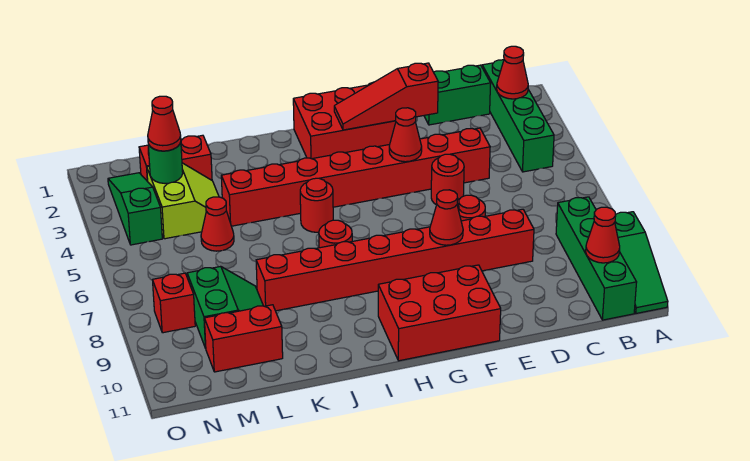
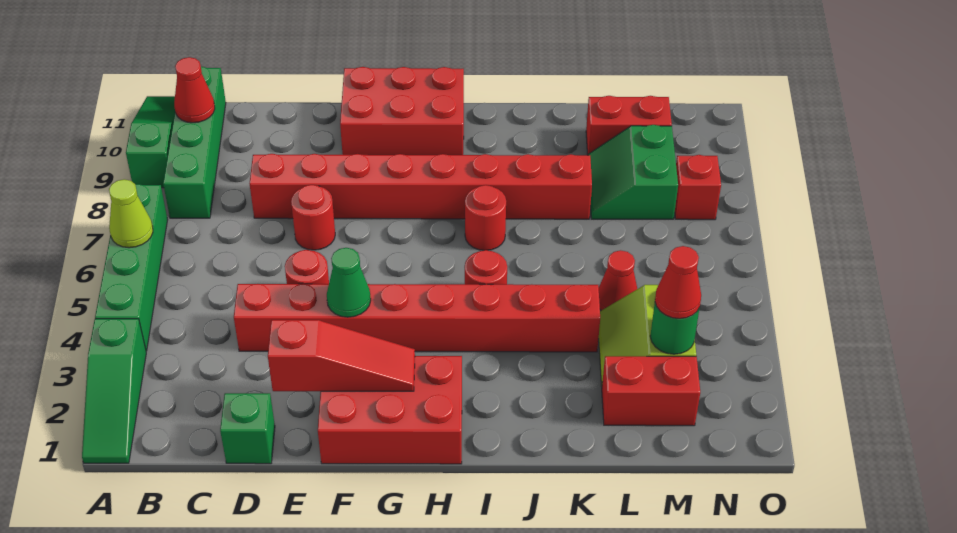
none -> lime cone A6 level 2
green brick B1:B4 level 1 -> green brick A4:A7 level 1
red cone B2 level 2 -> none
green brick C1:D1 level 1 -> green brick D1 level 1
red cone F4 level 2 -> green cone F4 level 2
red cone F8 level 2 -> none
green slope N2:N4 level 1 top 4 -> green slope A1:A3 level 1 top 3

